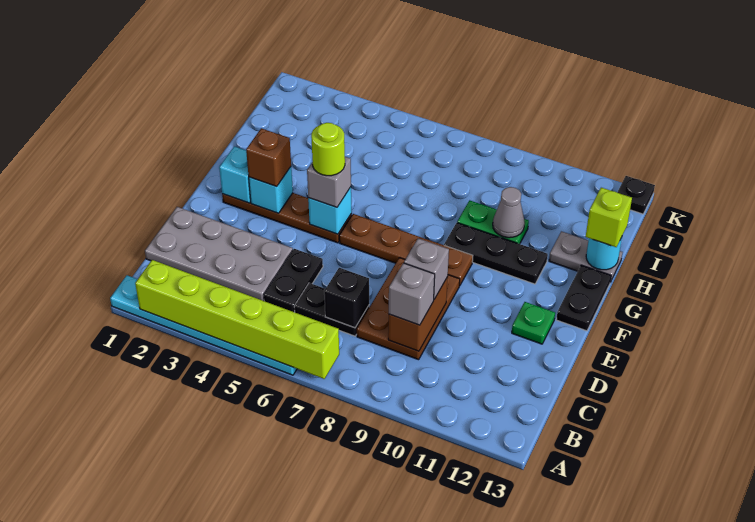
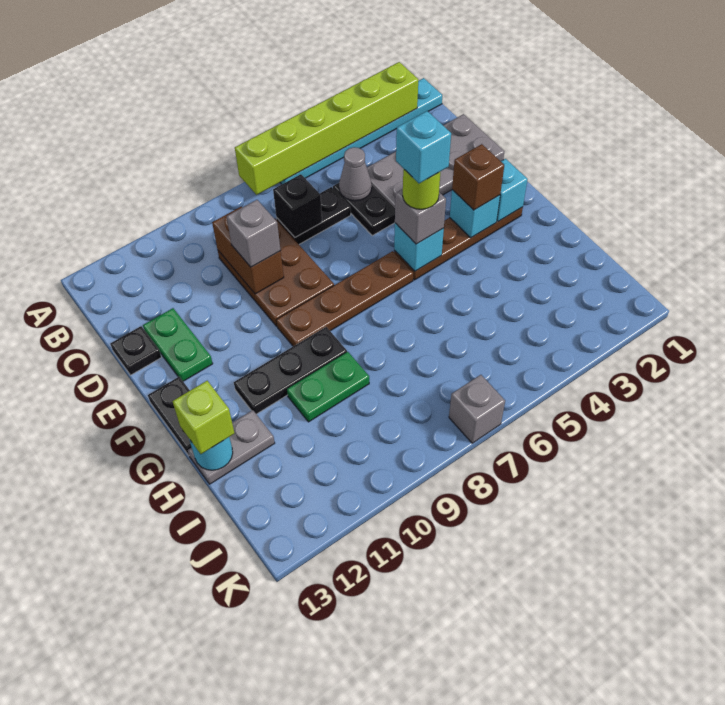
grey brick C9 level 3 -> grey brick K7 level 1
green plate E12 level 1 -> green plate D12:E12 level 1
none -> cyan brick F5 level 5
grey cone H10 level 2 -> grey cone C5 level 2
black plate K13 level 1 -> black plate D13 level 1

